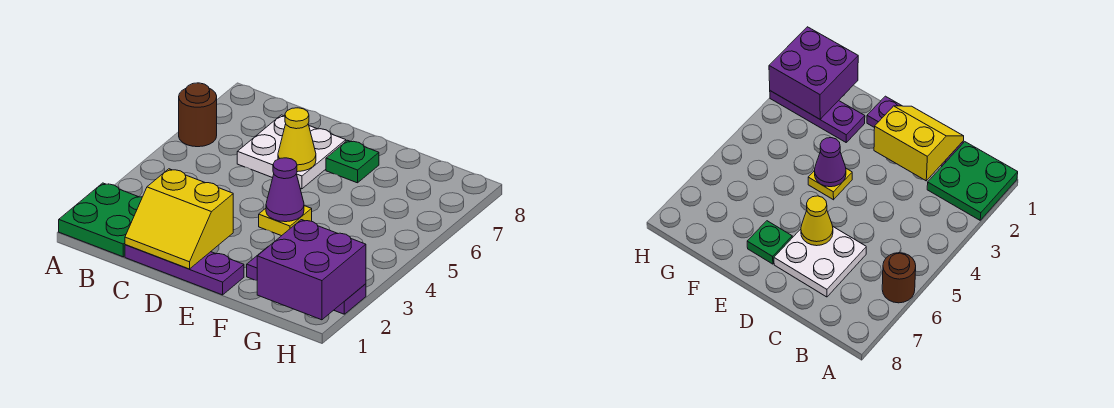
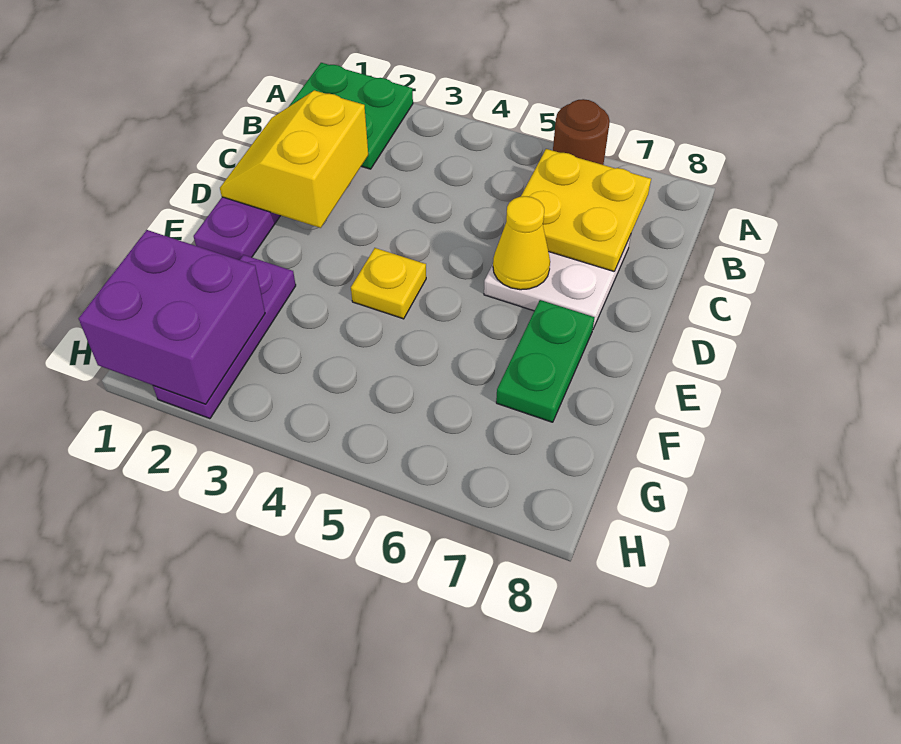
none -> yellow plate B6:C7 level 2
purple cone E4 level 2 -> none
green plate E7 level 1 -> green plate E7:F7 level 1

